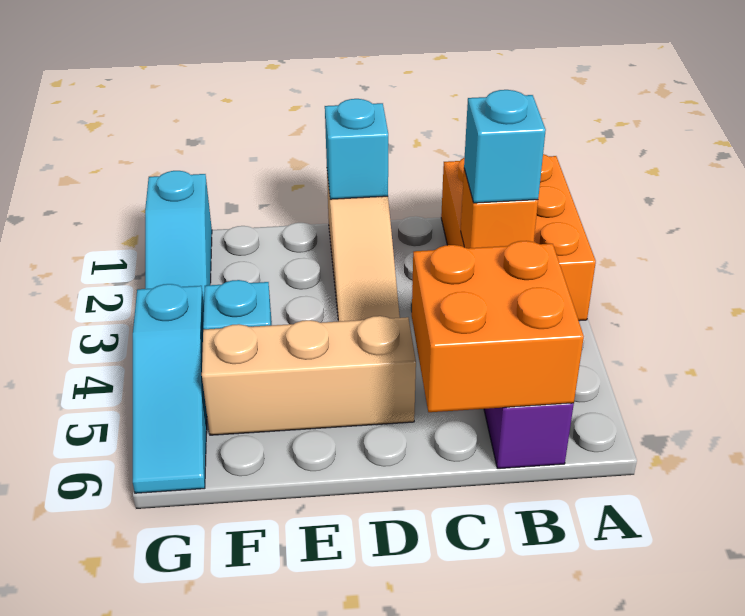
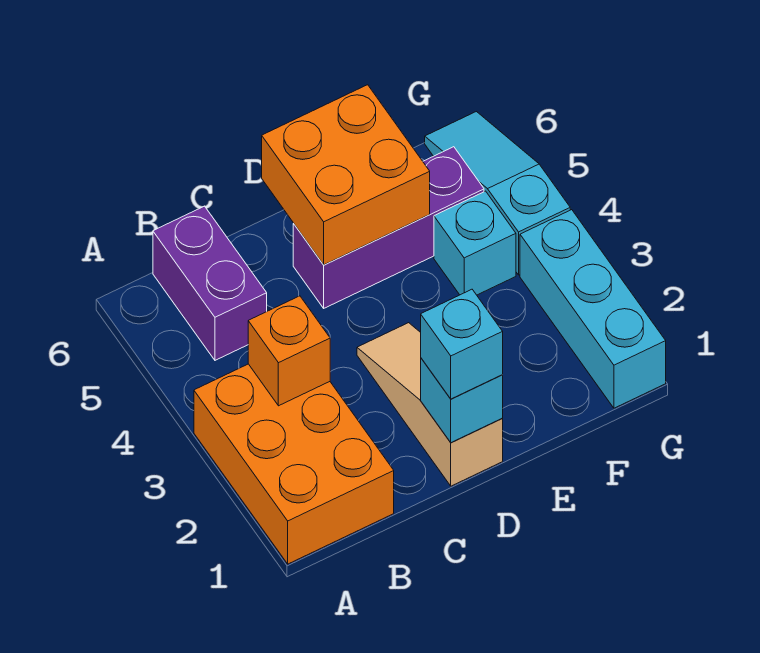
cyan brick B3 level 3 -> cyan brick D1 level 3
orange brick B5:C6 level 2 -> orange brick D5:E6 level 2
tan brick D5:F5 level 1 -> purple brick D5:F5 level 1
cyan slope G1:G3 level 1 top 1 -> cyan brick G1:G3 level 1

